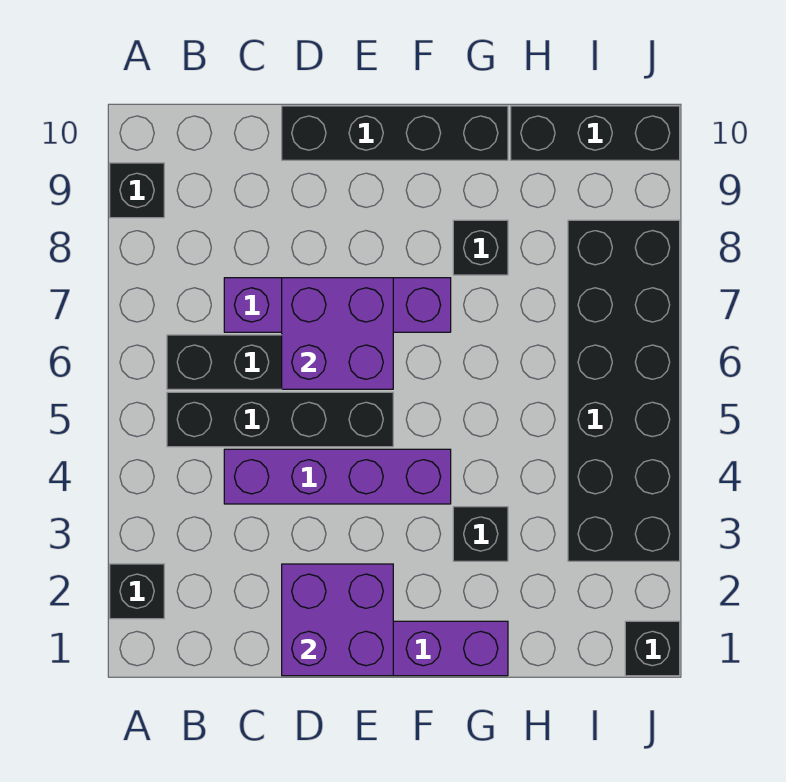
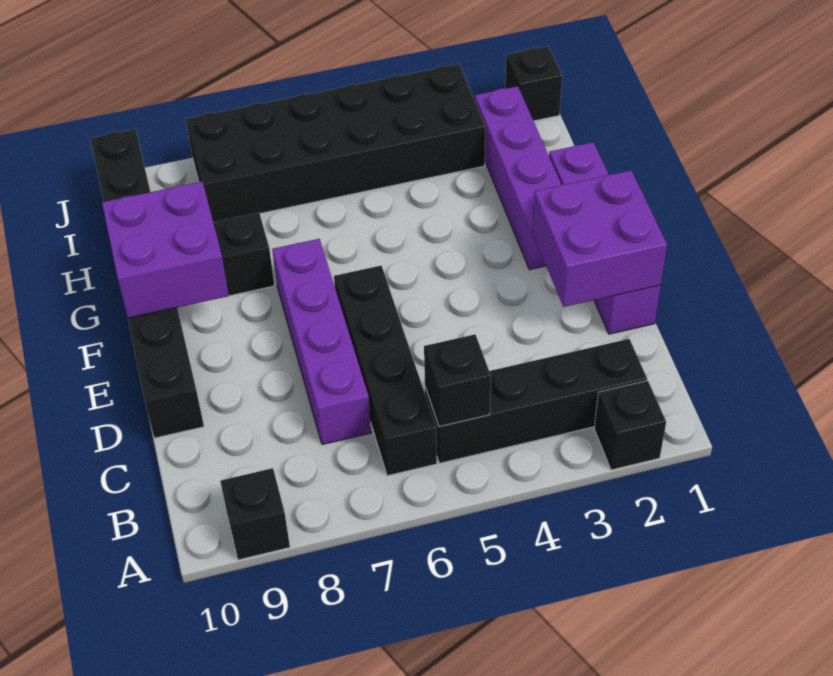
black brick B5:E5 level 1 -> black brick B2:B5 level 1
purple brick C4:F4 level 1 -> purple brick F2:I2 level 1
purple brick D6:E7 level 2 -> purple brick F9:G10 level 2
black brick G3 level 1 -> black brick B5 level 2

